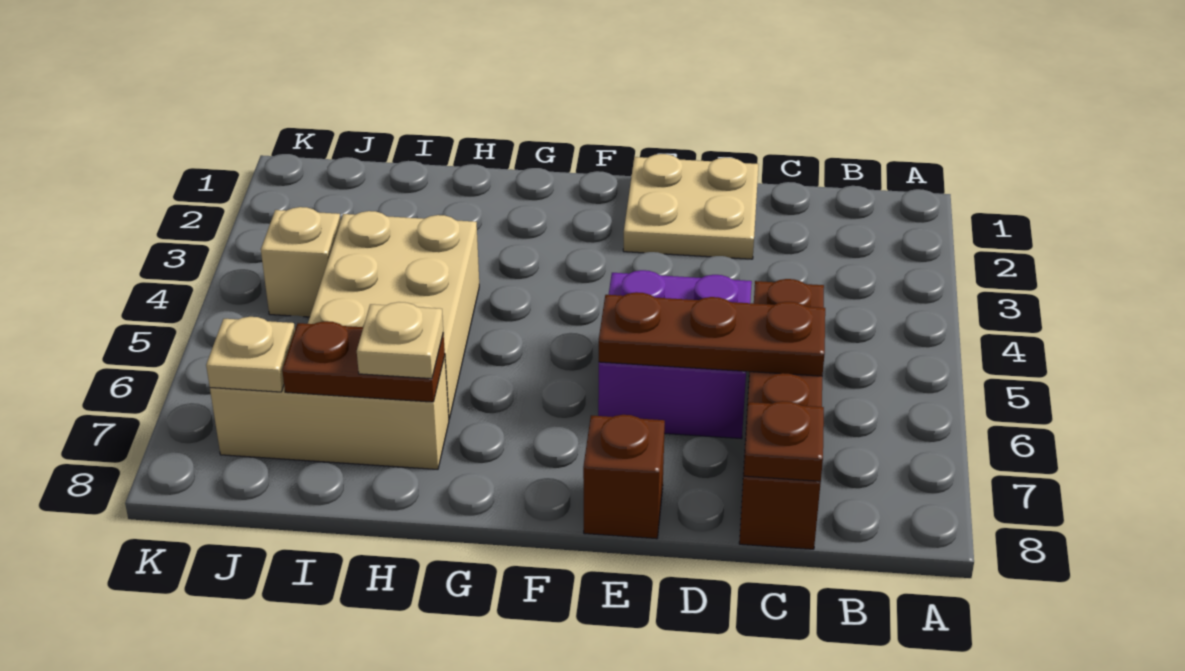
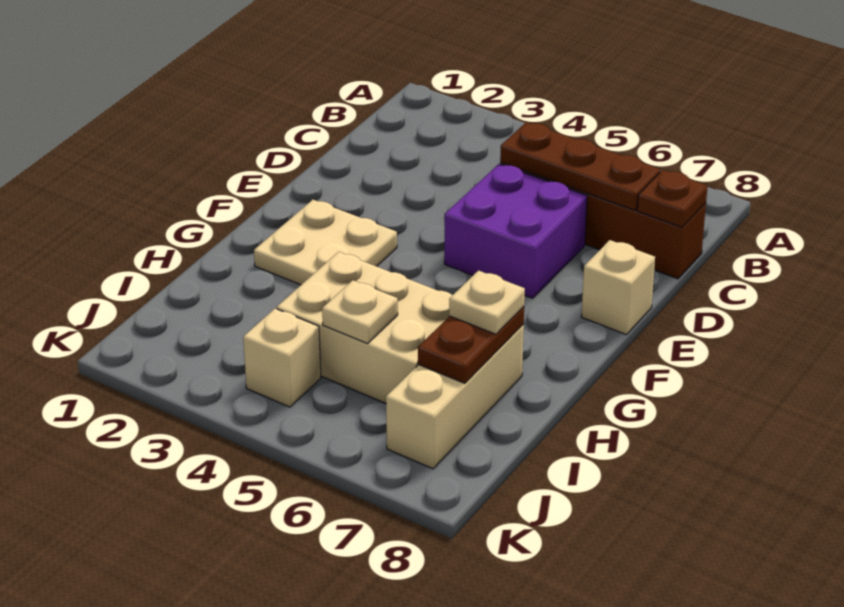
brown plate C6:E6 level 2 -> brown plate C5:C7 level 2
tan plate D1:E2 level 1 -> tan plate F2:G3 level 1
brown brick E8 level 1 -> tan brick E8 level 1
tan plate J7 level 2 -> tan plate I5 level 2

